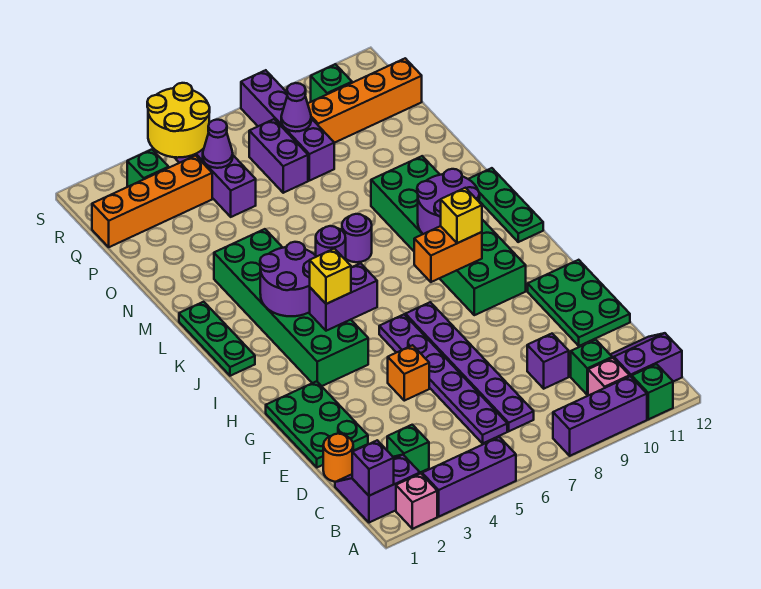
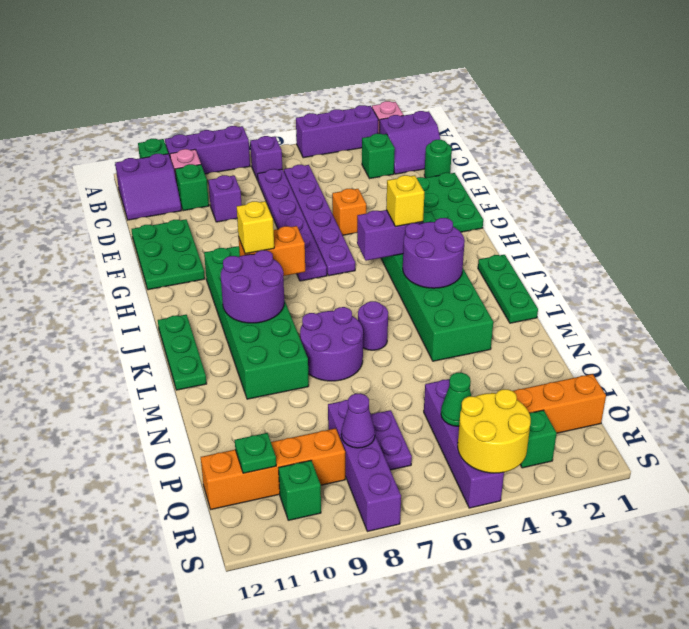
purple brick B1 level 2 -> purple brick B7 level 1
orange round brick D1 level 1 -> green round brick D1 level 1
purple round brick L7 level 1 -> purple round brick L7:M8 level 1
purple brick P7:Q7 level 1 -> purple plate P7:Q7 level 1
purple cone Q5 level 2 -> green cone Q5 level 2
none -> green plate Q11 level 2

